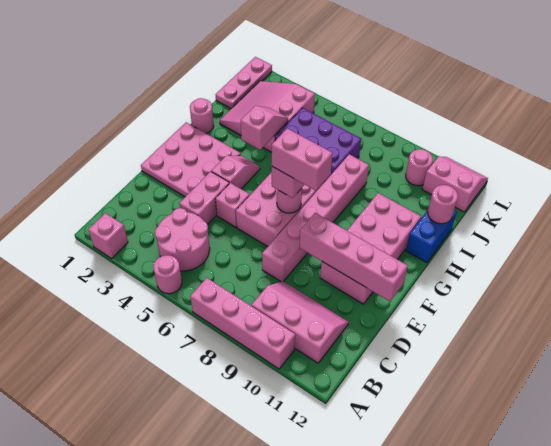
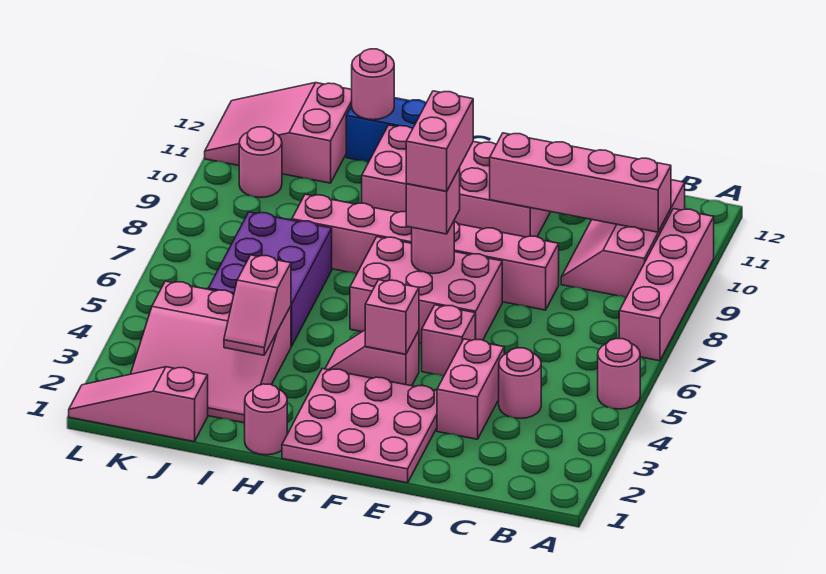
pink brick A2 level 1 -> pink brick F4 level 2
pink round brick B4:C5 level 1 -> pink round brick C4 level 1
pink brick D4:E4 level 1 -> pink brick D3:D4 level 1
pink brick E9:E12 level 2 -> pink brick B10:E10 level 2
pink slope H4:I4 level 2 top H -> pink slope I3:I4 level 2 top 4
pink plate J1:L1 level 1 -> pink slope J1:L1 level 1 top J
pink slope K11:L12 level 1 top K -> pink slope J11:L12 level 1 top J

